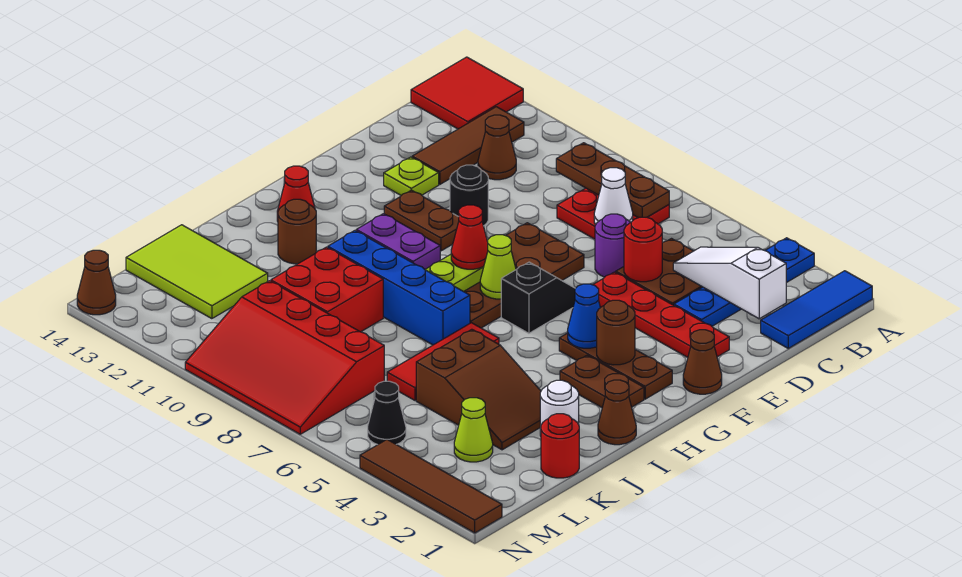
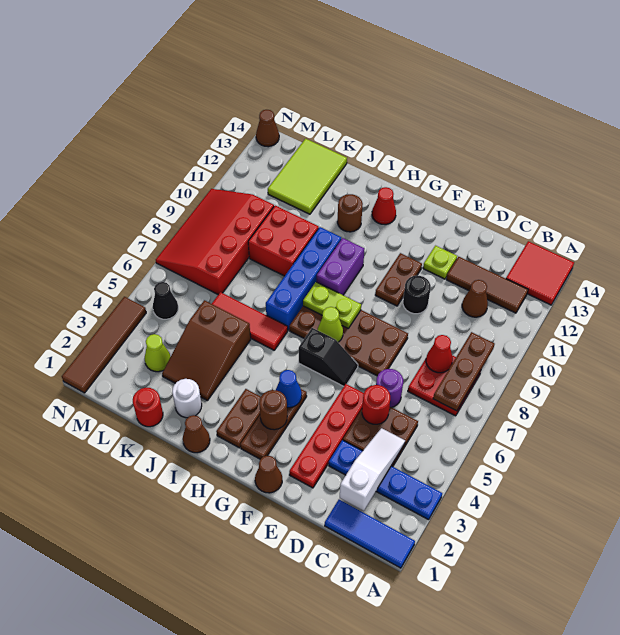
white cone C7 level 2 -> none
red cone G8 level 3 -> red cone C8 level 2

